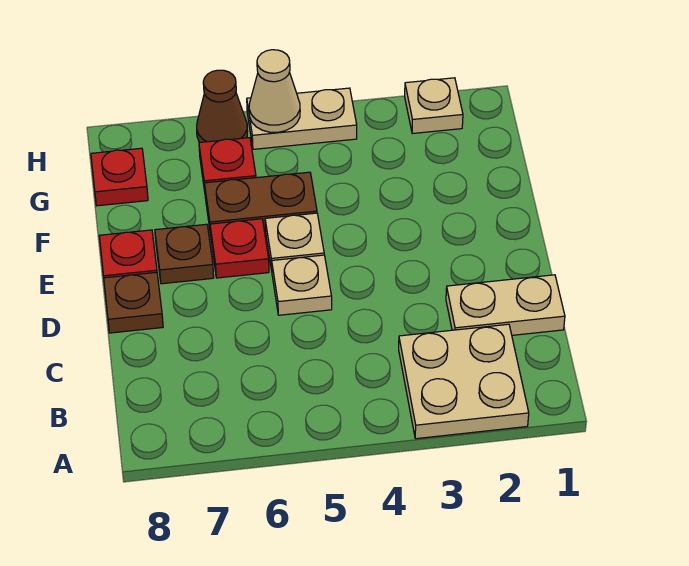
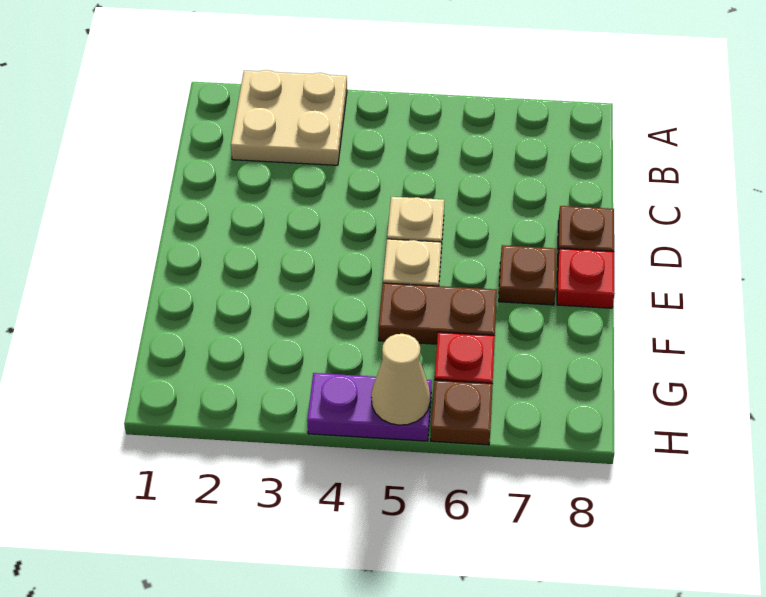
tan plate C1:C2 level 1 -> none
red plate E6 level 1 -> none
red plate G8 level 1 -> none
tan plate H2 level 1 -> none
tan plate H4:H5 level 1 -> purple plate H4:H5 level 1
brown cone H6 level 1 -> brown plate H6 level 1

